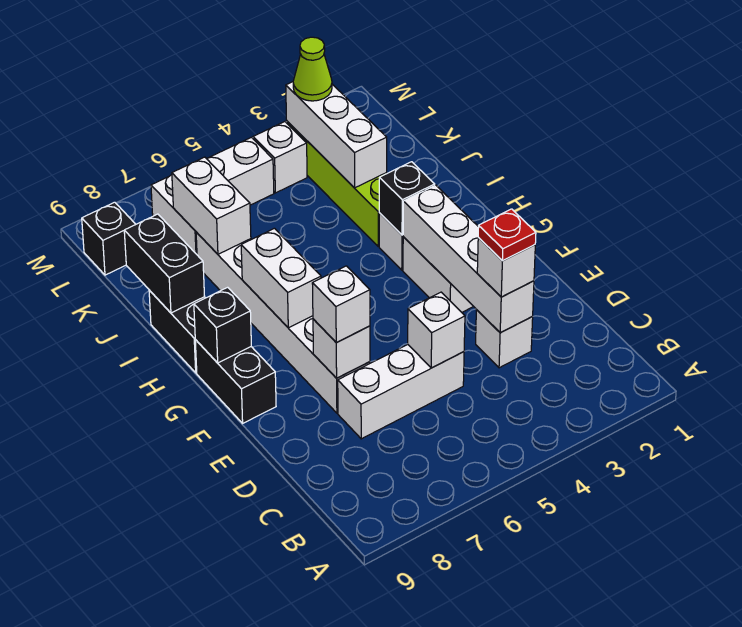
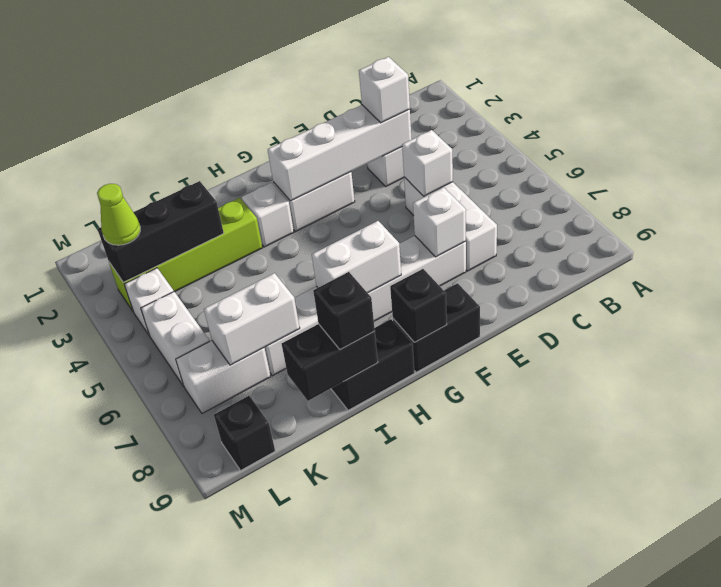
red plate D3 level 4 -> none
white brick E7 level 3 -> none
black brick H3 level 2 -> black brick I9 level 3
white brick J3:L3 level 2 -> black brick J3:L3 level 2

